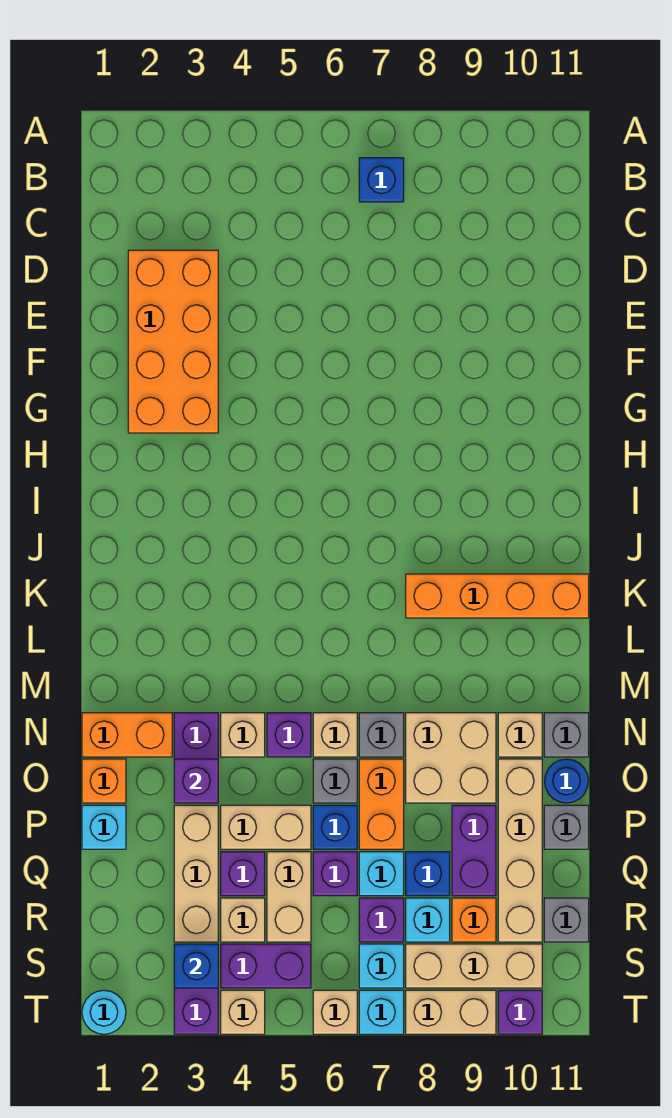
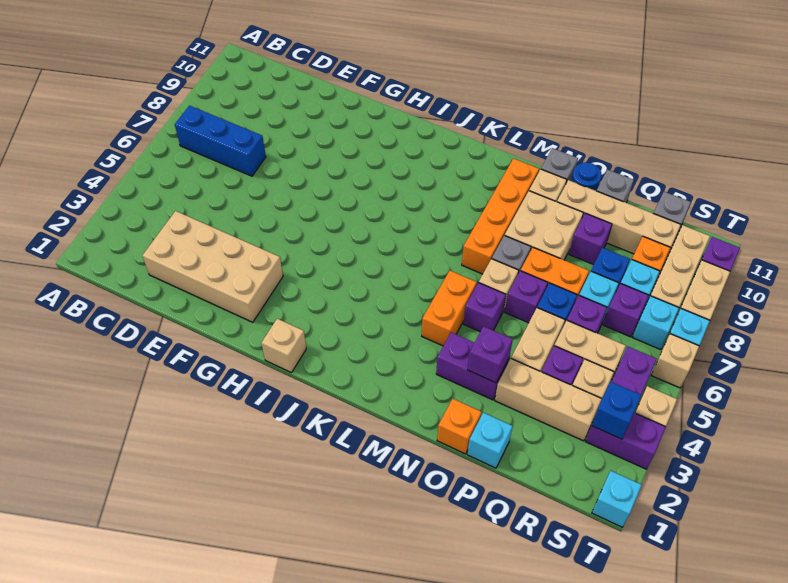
blue brick B7 level 1 -> blue brick B7:D7 level 1
orange brick D2:G3 level 1 -> tan brick D2:G3 level 1
orange brick K8:K11 level 1 -> orange brick M7:M10 level 1
orange brick N1:N2 level 1 -> orange brick M4:M5 level 1
tan brick N4 level 1 -> tan brick I1 level 1
grey brick O6 level 1 -> purple brick O6 level 1
purple brick P9:Q9 level 1 -> purple brick P9 level 1
cyan round brick T1 level 1 -> cyan brick T1 level 1

